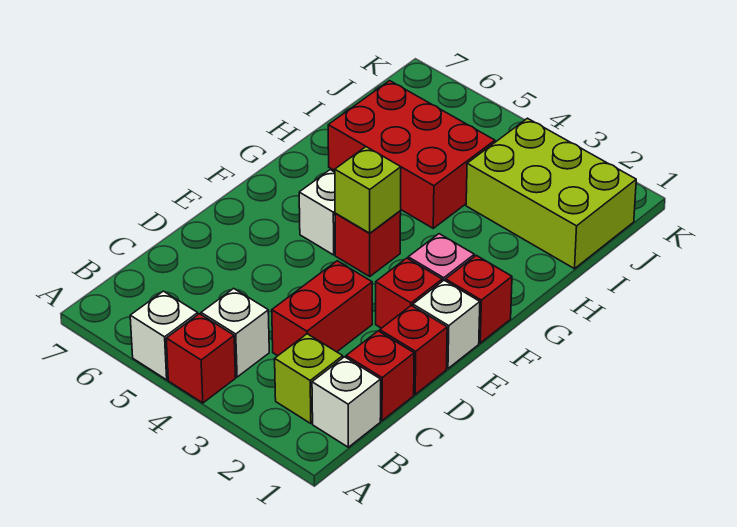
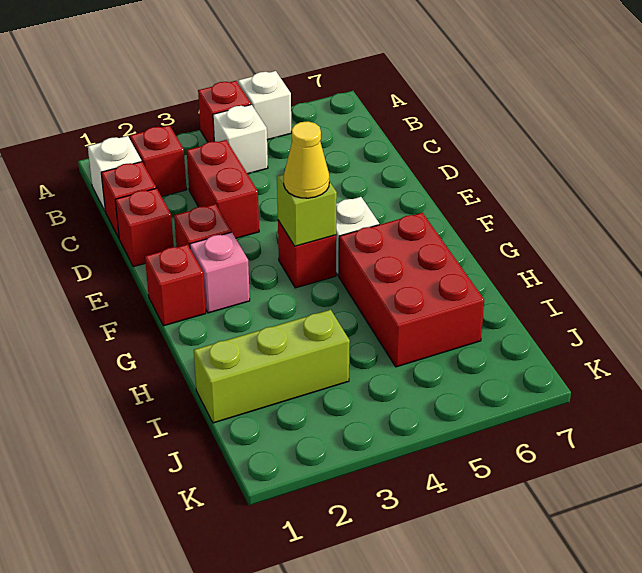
lime brick B2 level 1 -> red brick B2 level 1
white brick E1 level 1 -> none
none -> yellow cone F4 level 3
red brick H4:I6 level 1 -> red brick G5:I6 level 1
lime brick I1:J3 level 1 -> lime brick I1:I3 level 1

